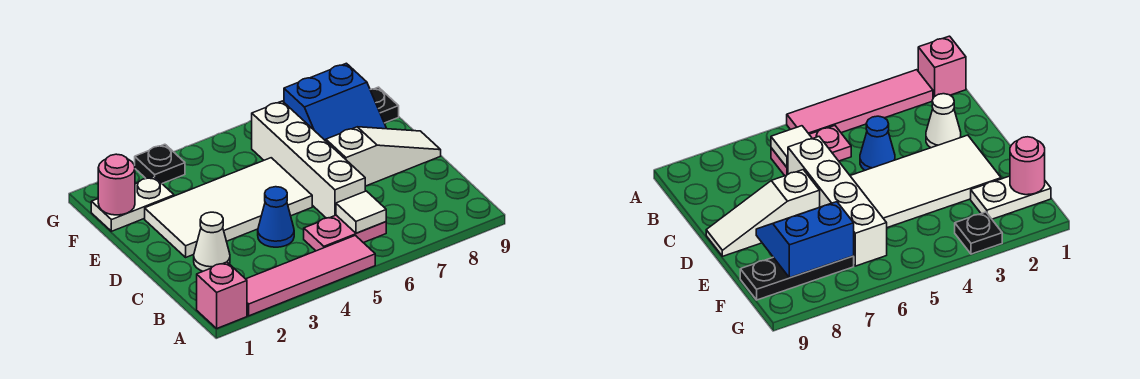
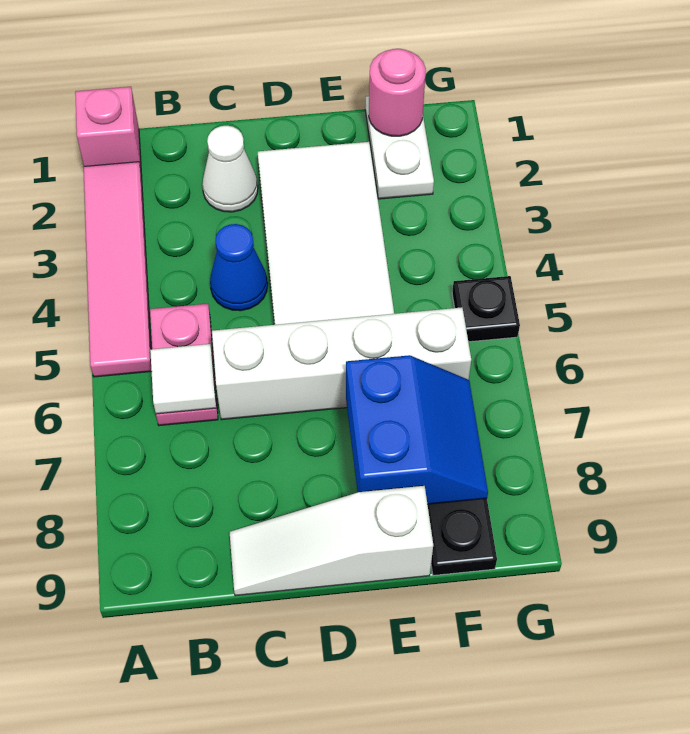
white slope D7:D9 level 1 top 7 -> white slope C9:E9 level 1 top E
blue slope E7:F8 level 2 top F -> blue slope E7:F8 level 2 top E
black plate G3 level 1 -> black plate G5 level 1

